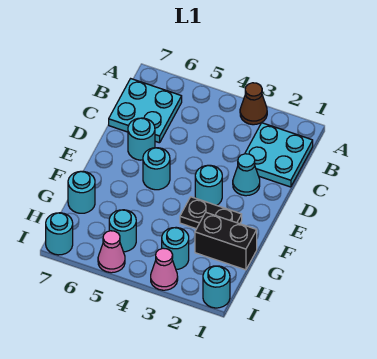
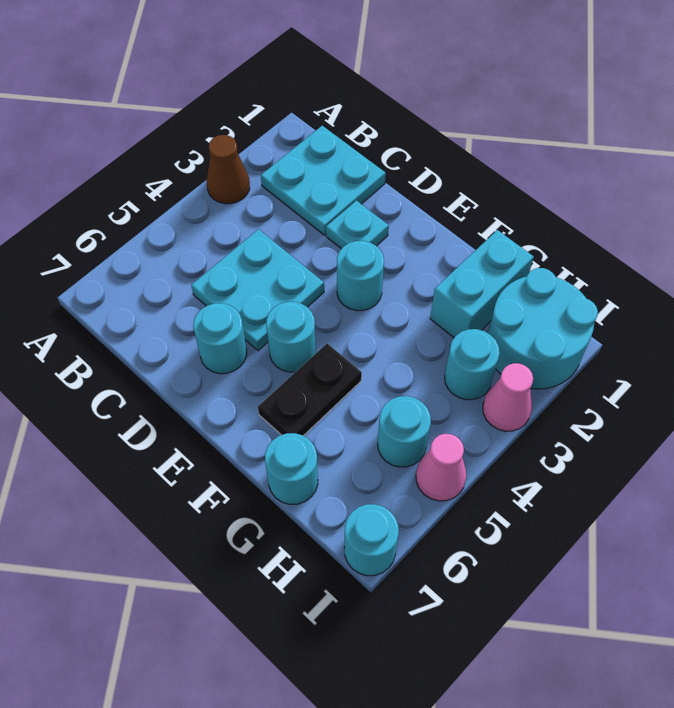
cyan plate B6:C7 level 1 -> cyan plate C4:D5 level 1
cyan cone D2 level 1 -> cyan plate D2 level 1
black plate F2:F3 level 1 -> black plate F5:F6 level 1
black brick G1:G2 level 1 -> cyan brick G1:G2 level 1
cyan round brick I1 level 1 -> cyan round brick H1:I2 level 1

